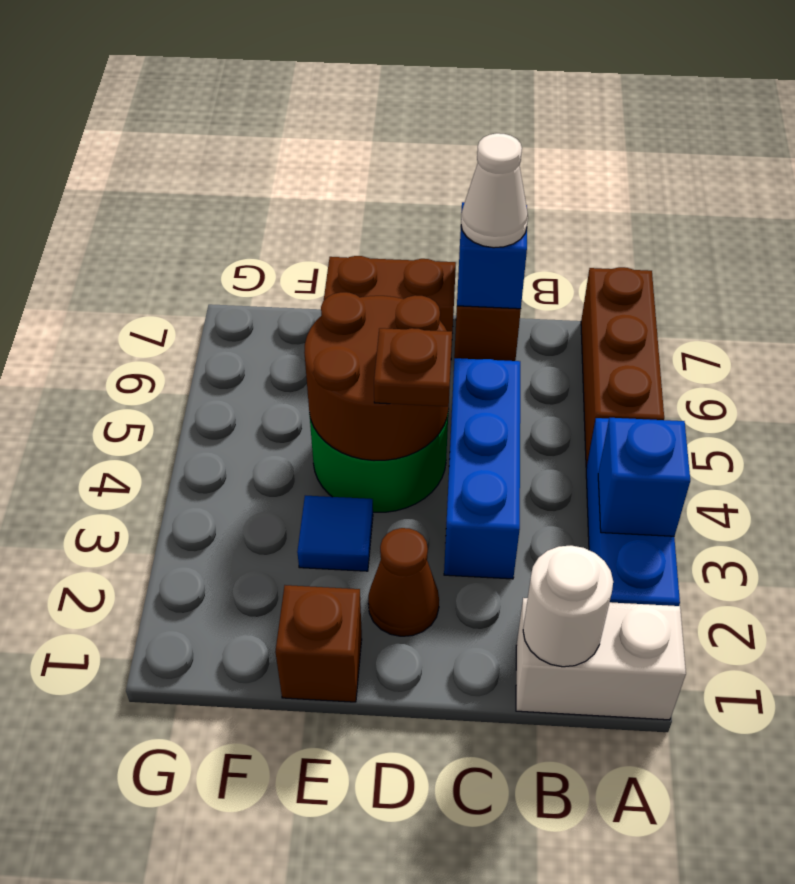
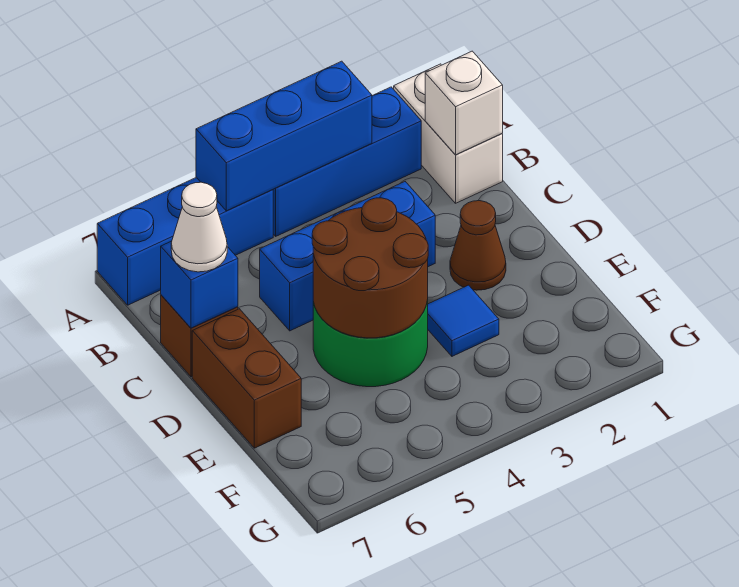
blue brick A3 level 2 -> blue brick A3:A5 level 2
brown brick A5:A7 level 1 -> blue brick A5:A7 level 1
white round brick B1 level 2 -> white brick B1 level 2
brown plate D4 level 3 -> none
brown brick E1 level 1 -> none

